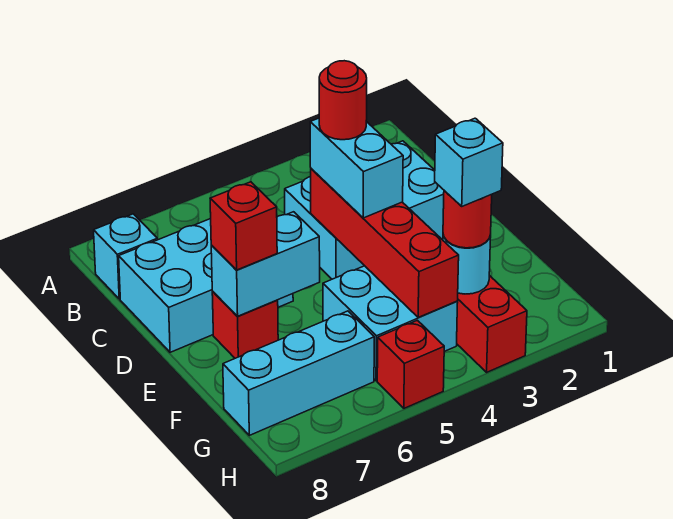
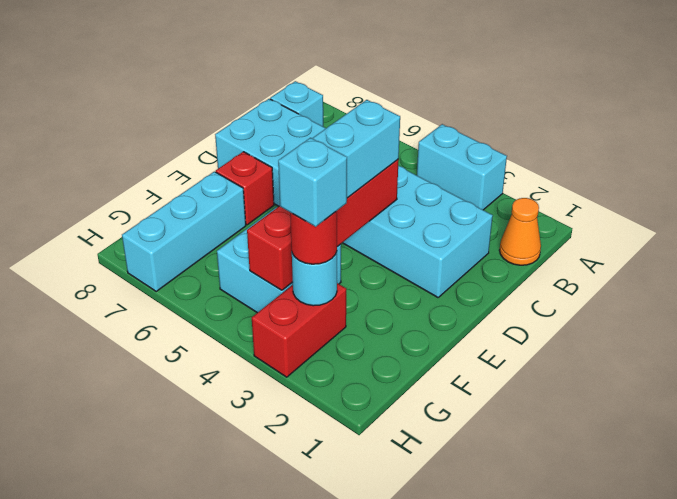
none -> orange cone B1 level 1
red round brick D4 level 4 -> none
cyan brick E6:E7 level 2 -> cyan brick A3:A4 level 1
red brick E7 level 3 -> none
cyan brick G6:G8 level 1 -> cyan brick F7:H7 level 1
red brick H5 level 1 -> none

